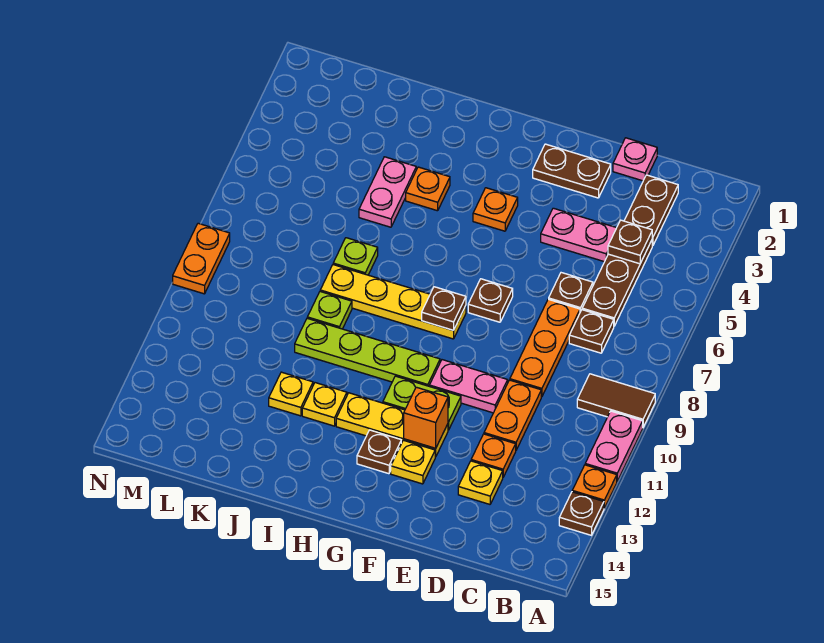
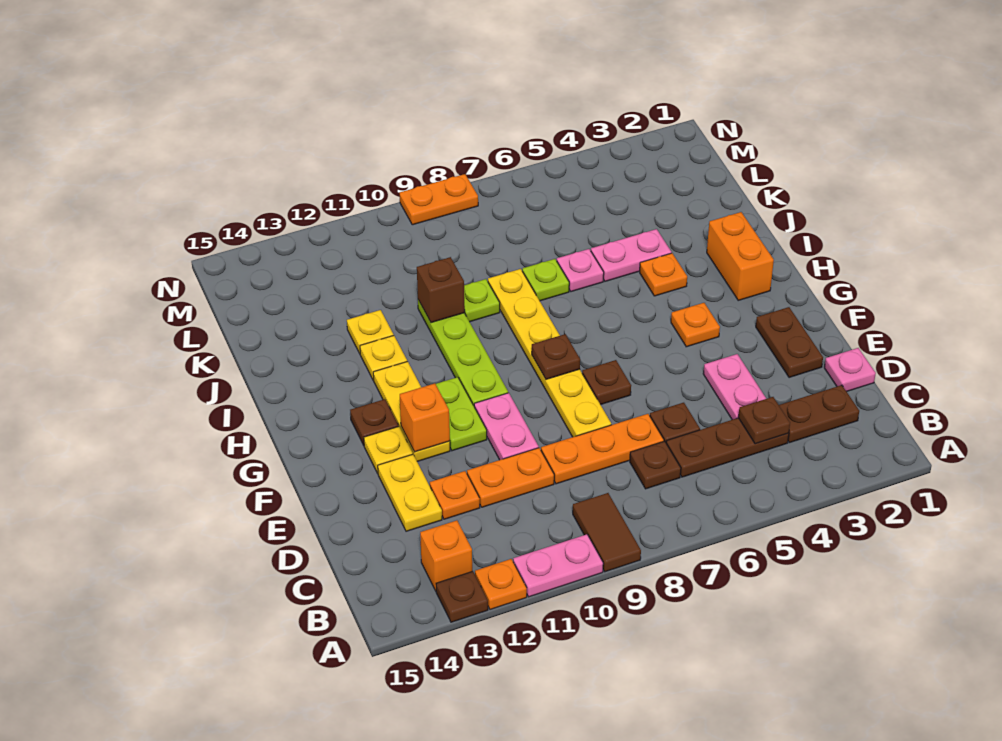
none -> orange brick B13 level 1
yellow plate D13 level 1 -> yellow plate D13:E13 level 1
yellow plate G8:J8 level 1 -> yellow plate E8:J8 level 1
none -> orange brick H2:I2 level 1
none -> pink plate J6 level 1
none -> brown brick J10 level 2

